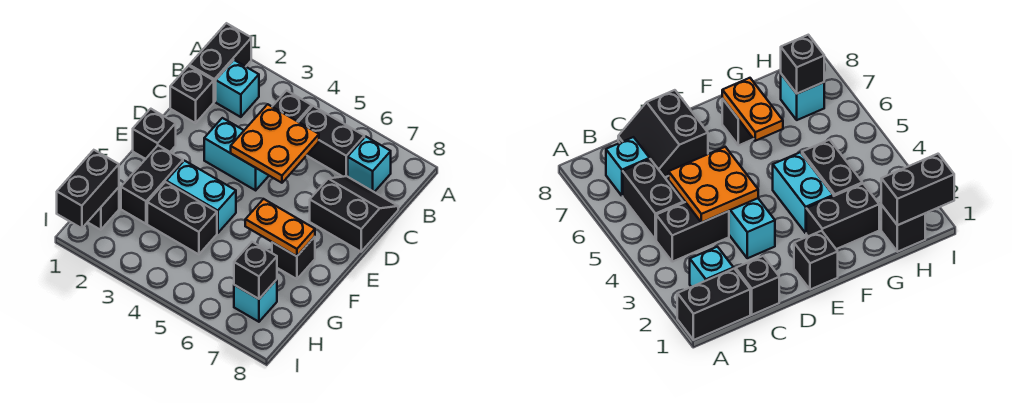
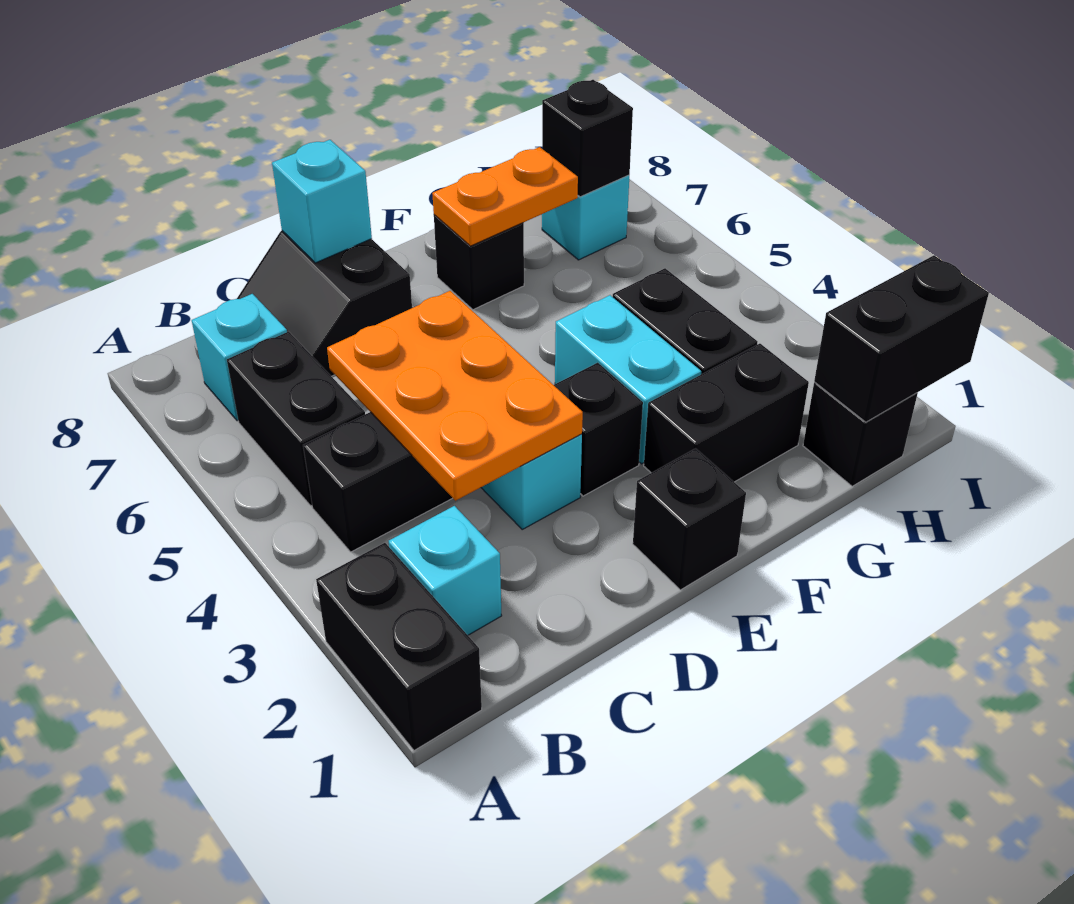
black brick A1:B1 level 1 -> black brick A1:A2 level 1
black brick C1 level 1 -> black brick E3 level 1
orange plate C4:D5 level 2 -> orange plate C3:D5 level 2
none -> cyan brick D8 level 2
orange plate F6:F7 level 2 -> orange plate F7:G7 level 2

